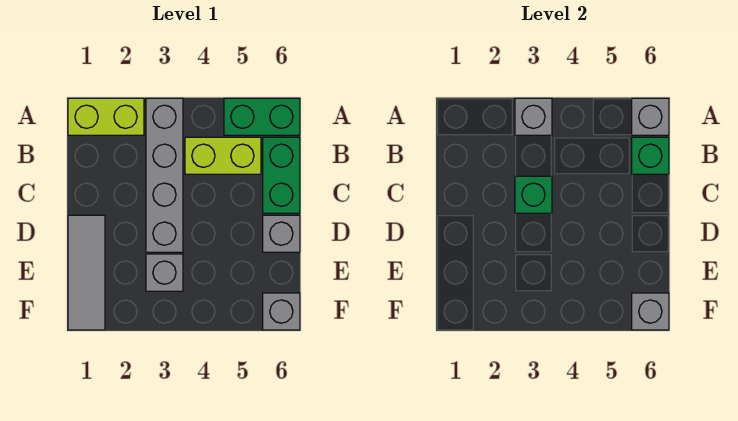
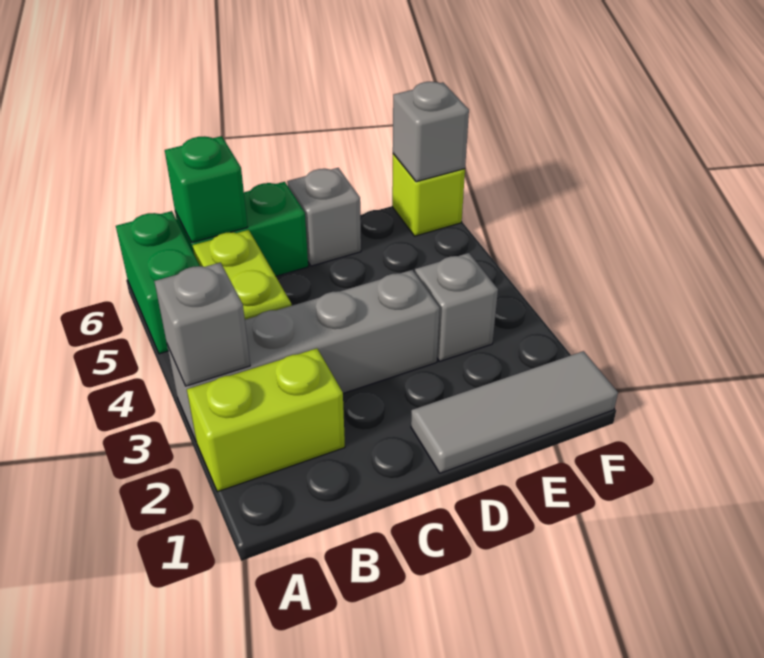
lime brick A1:A2 level 1 -> lime brick A2:B2 level 1
grey brick A6 level 2 -> none
green brick C3 level 2 -> none
grey brick F6 level 1 -> lime brick F6 level 1

